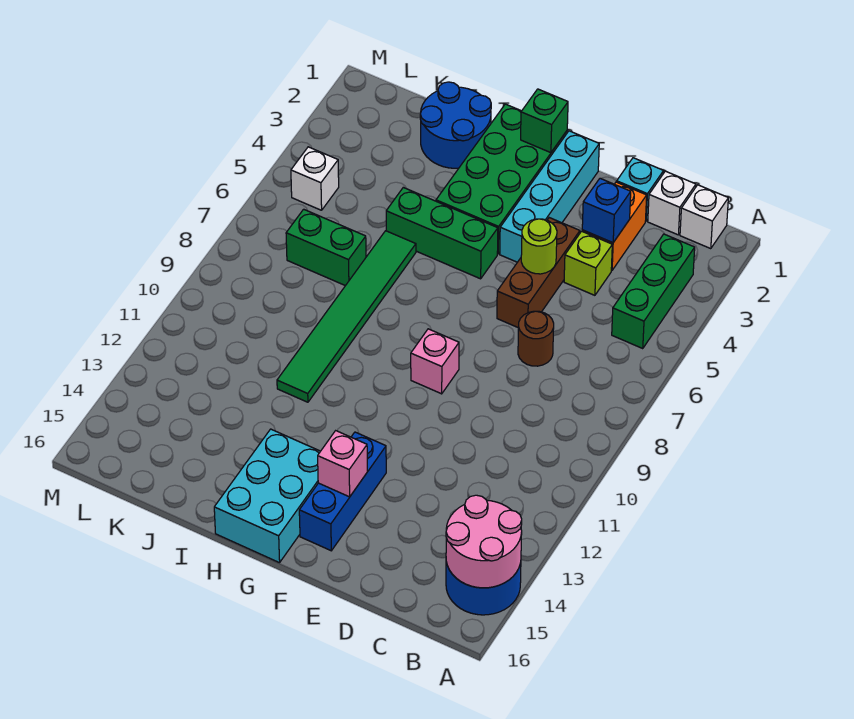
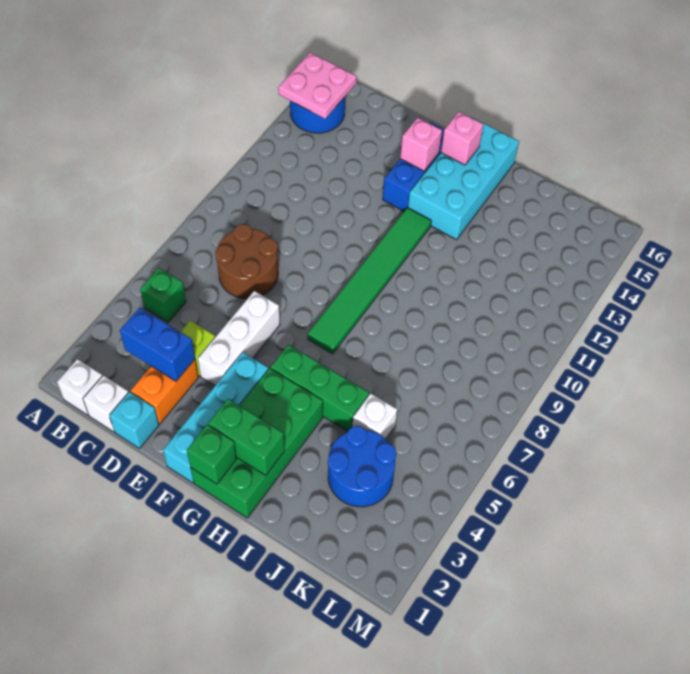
pink round brick A14:B15 level 2 -> pink plate A14:B15 level 2
green brick B3:B5 level 1 -> green brick B5 level 1
blue brick D3 level 2 -> blue brick C3:D3 level 2
brown round brick D7 level 1 -> brown round brick C7:D8 level 1
brown brick E4:E6 level 1 -> white brick E4:E6 level 1
lime round brick E5 level 2 -> none
pink brick F9 level 1 -> pink brick G15 level 2
cyan brick G14:H16 level 1 -> cyan brick G13:H16 level 1
blue round brick I1:J2 level 1 -> blue round brick J3:K4 level 1
green tile I6:I11 level 1 -> green tile G7:G12 level 1
green brick J7:K7 level 1 -> green brick G2:H2 level 2
white brick L5 level 1 -> white brick J5 level 1

